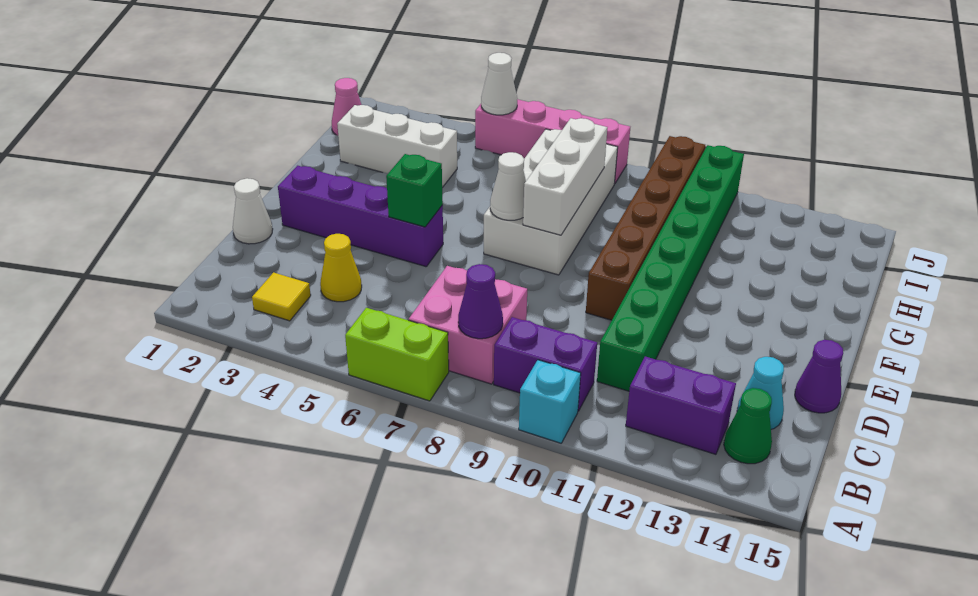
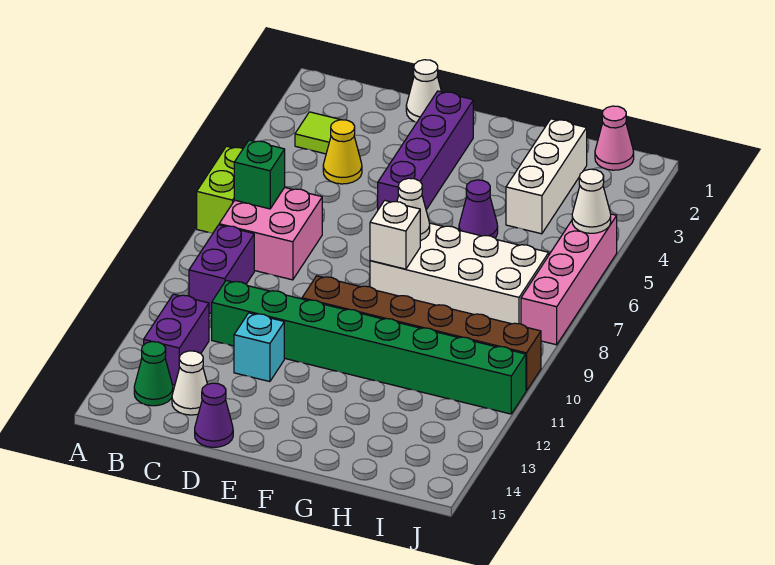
cyan brick A10 level 1 -> cyan brick D12 level 1
yellow tile B3 level 1 -> lime tile B3 level 1
purple cone B8 level 2 -> purple cone G5 level 1
cyan cone C14 level 1 -> white cone C14 level 1
green brick E5 level 2 -> green brick B7 level 2
white brick F8:H8 level 2 -> white brick F8 level 2

